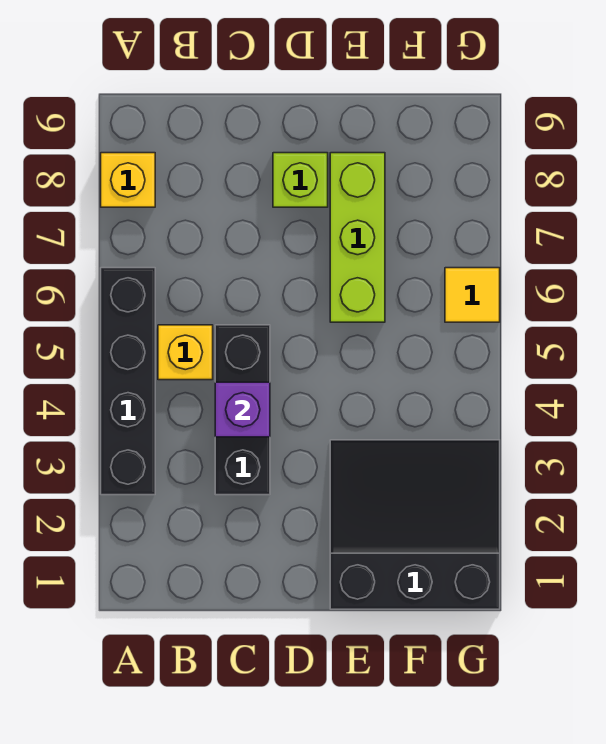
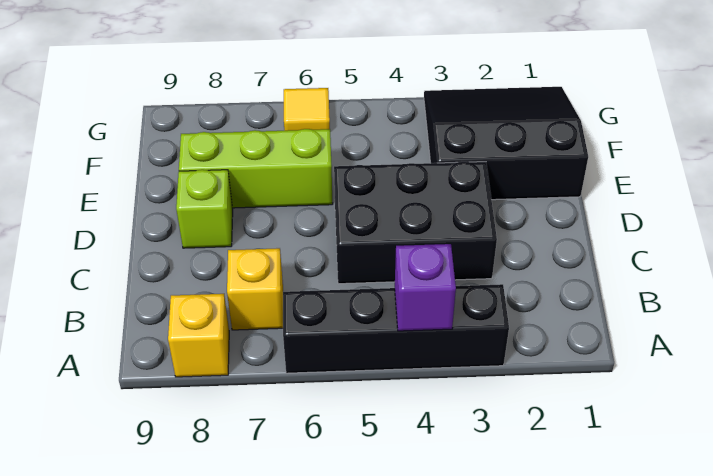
yellow brick B5 level 1 -> yellow brick B7 level 1
black brick C3:C5 level 1 -> black brick C3:D5 level 1
purple brick C4 level 2 -> purple brick A4 level 2
black slope E1:G3 level 1 top 1 -> black slope E1:G3 level 1 top E

